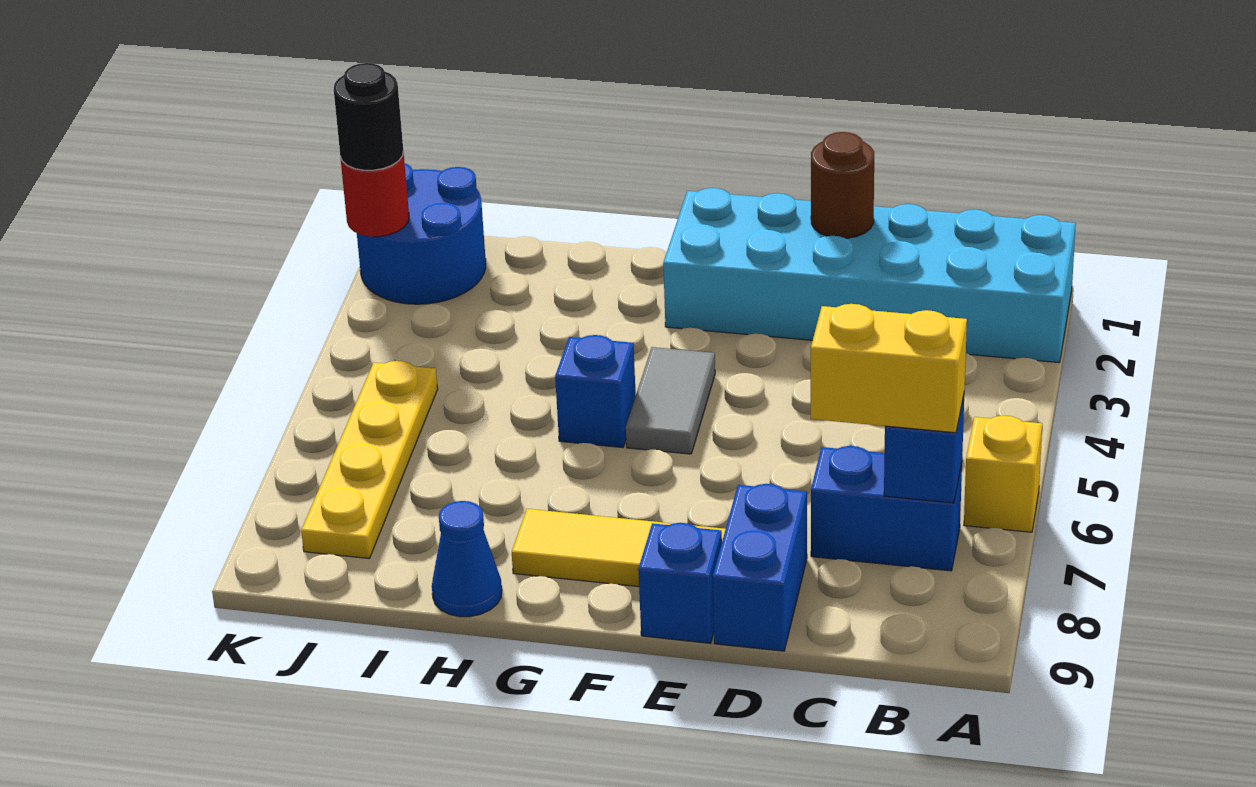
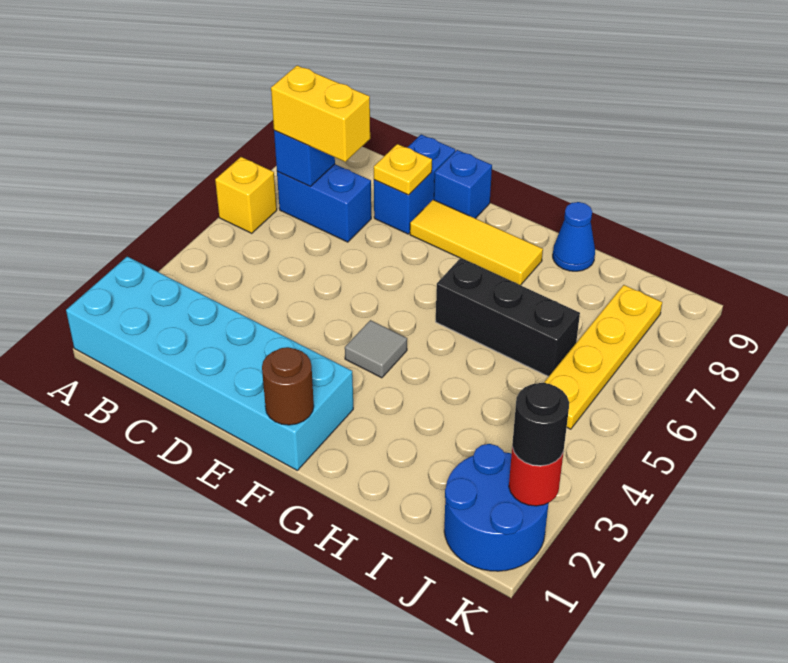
brown round brick D1 level 2 -> brown round brick F1 level 2
none -> yellow plate D8 level 2
grey tile F4:F5 level 1 -> grey tile F4 level 1
blue brick G5 level 1 -> none
none -> black brick G6:I6 level 1

